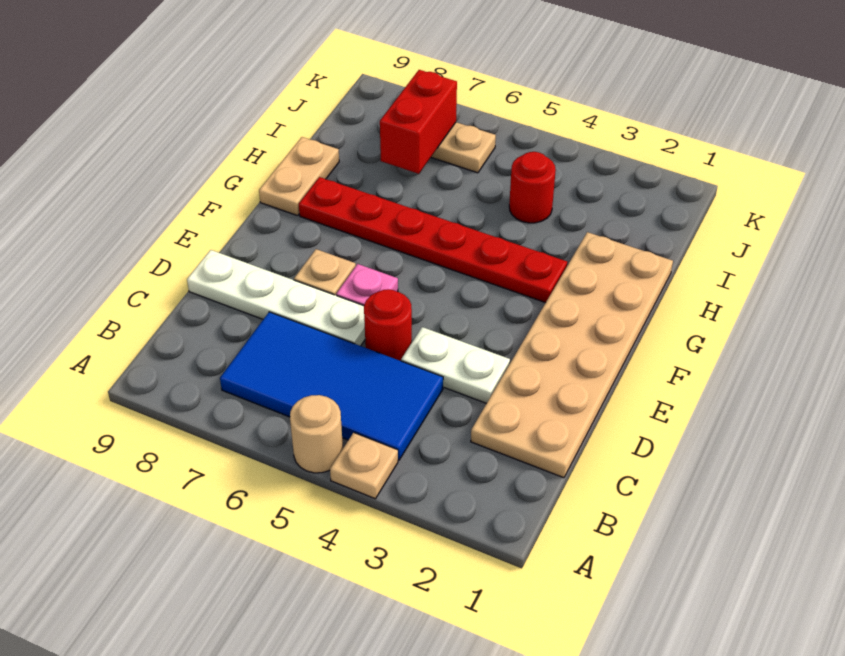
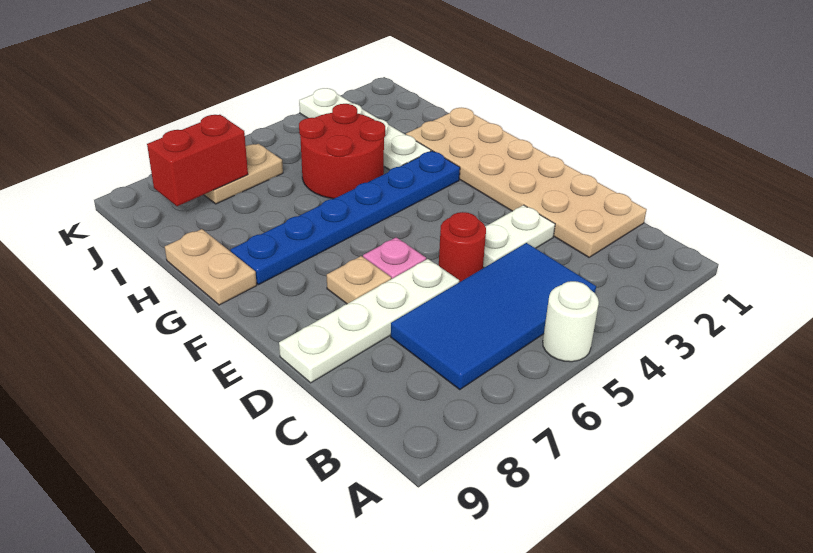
tan plate A4 level 1 -> none
tan round brick A5 level 1 -> white round brick A5 level 1
red plate G3:G8 level 1 -> blue plate G3:G8 level 1
none -> white plate H3:K3 level 1
red round brick I4 level 1 -> red round brick H4:I5 level 1
red brick I7:J7 level 2 -> red brick J7:J8 level 2

